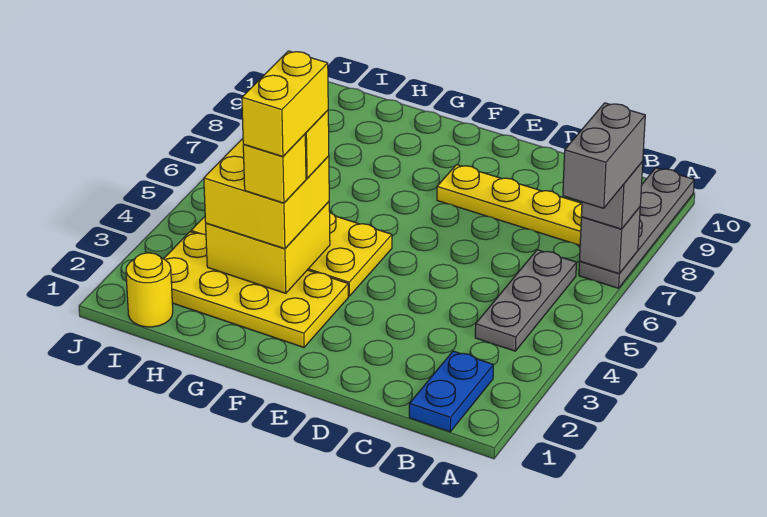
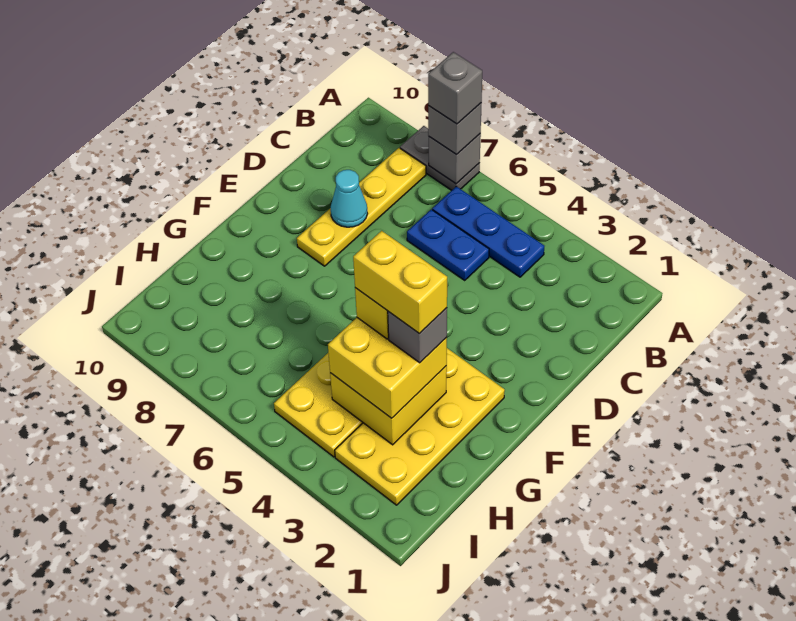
grey brick A6:A7 level 4 -> grey brick A7 level 4
grey plate A7:A10 level 1 -> grey plate A7:A8 level 1
blue plate B1:B2 level 1 -> blue plate C5:C6 level 1
grey plate B4:B6 level 1 -> blue plate B4:B6 level 1
none -> cyan cone D8 level 2
yellow brick G3 level 4 -> grey brick G3 level 4
yellow round brick I1 level 1 -> none

